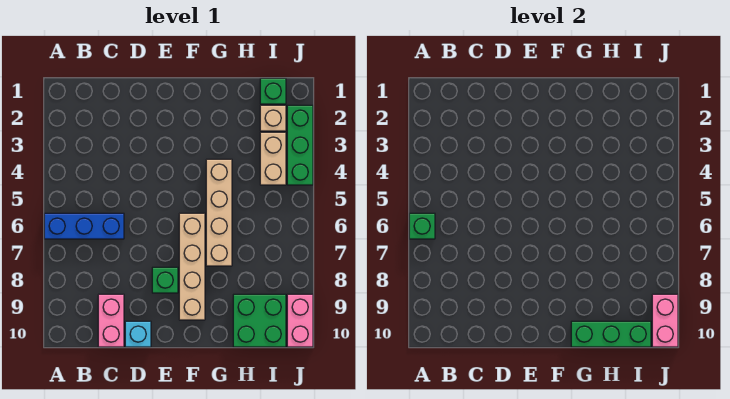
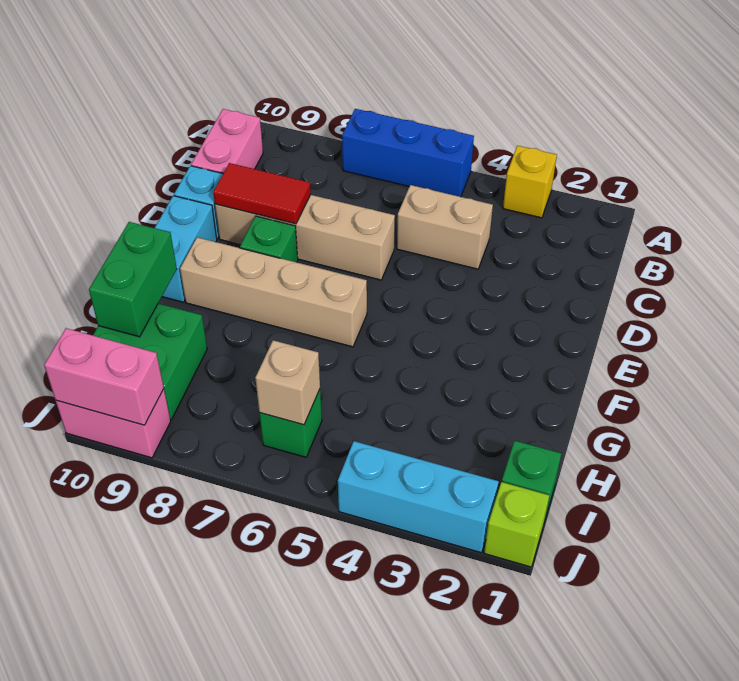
none -> yellow brick A3 level 1
blue brick A6:C6 level 1 -> blue brick A5:A7 level 1
green brick A6 level 2 -> green brick I6 level 1
pink brick C9:C10 level 1 -> pink brick B10:C10 level 1
none -> red tile D8:D9 level 2
none -> cyan brick E10:F10 level 1
tan brick G4:G7 level 1 -> tan brick D6:D9 level 1
green brick G10:I10 level 2 -> green brick G10:H10 level 2
tan brick I2 level 1 -> tan brick I6 level 2
tan brick I3:I4 level 1 -> tan brick C4:C5 level 1
none -> lime brick J1 level 1
green brick J2:J4 level 1 -> cyan brick J2:J4 level 1

